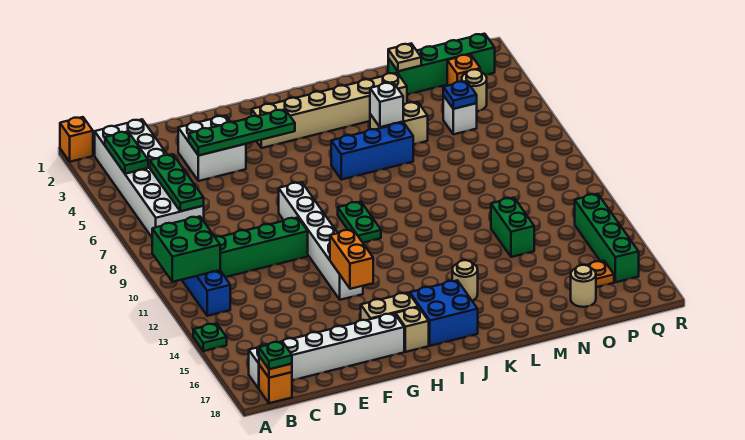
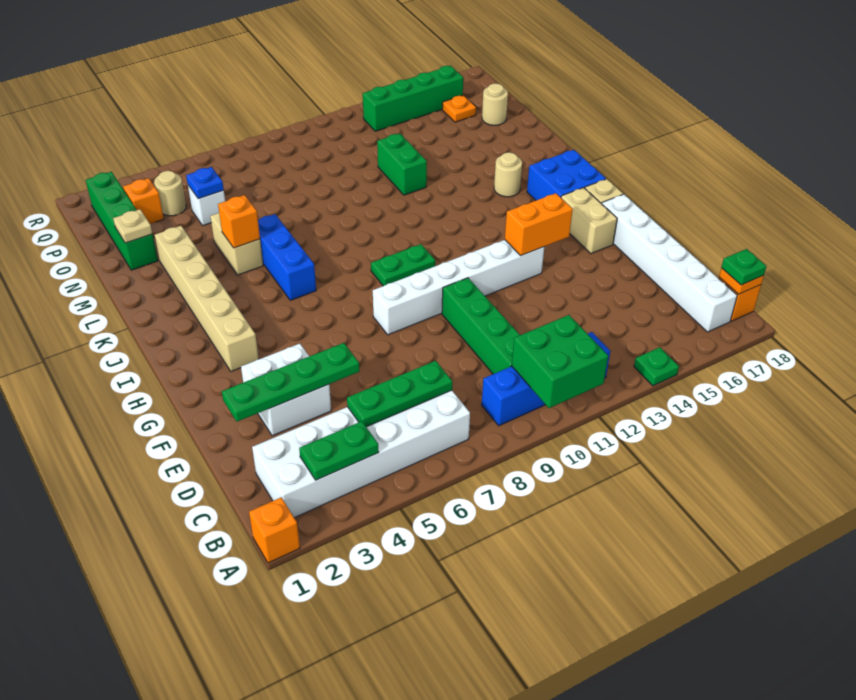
green plate E4:H4 level 2 -> green plate E2:E5 level 2
white brick L5 level 2 -> orange brick L5 level 2
green brick N12:N13 level 1 -> green brick M12:N12 level 1

